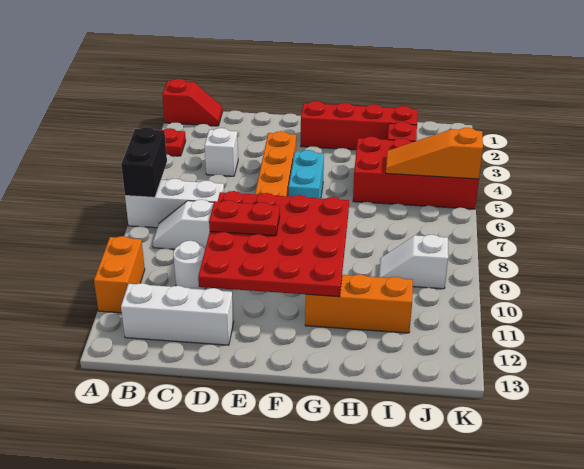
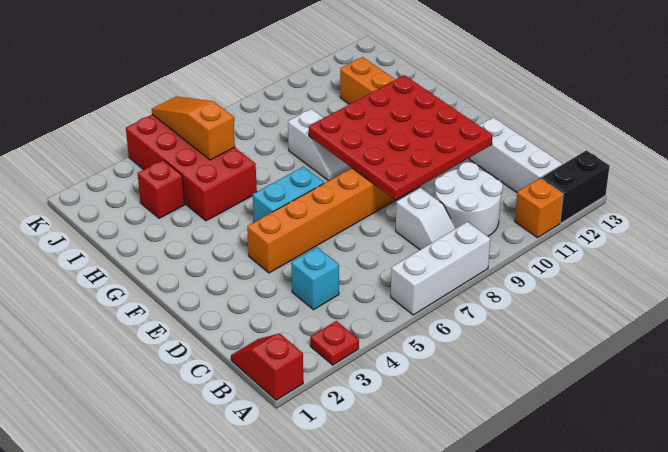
black brick A6:A7 level 2 -> black brick A12:A13 level 1
white brick A7:C7 level 1 -> white brick A6:A8 level 1
orange brick A10:A11 level 1 -> orange brick A11 level 1
white brick C4 level 1 -> cyan brick C4 level 1
white round brick C10 level 1 -> white round brick B9:C10 level 1
red plate D9:E9 level 3 -> none
red brick F2:I2 level 1 -> none
orange slope I5:K5 level 2 top K -> orange slope I5:K5 level 2 top I
white slope I9:J9 level 1 top J -> white slope G8:H8 level 1 top H

